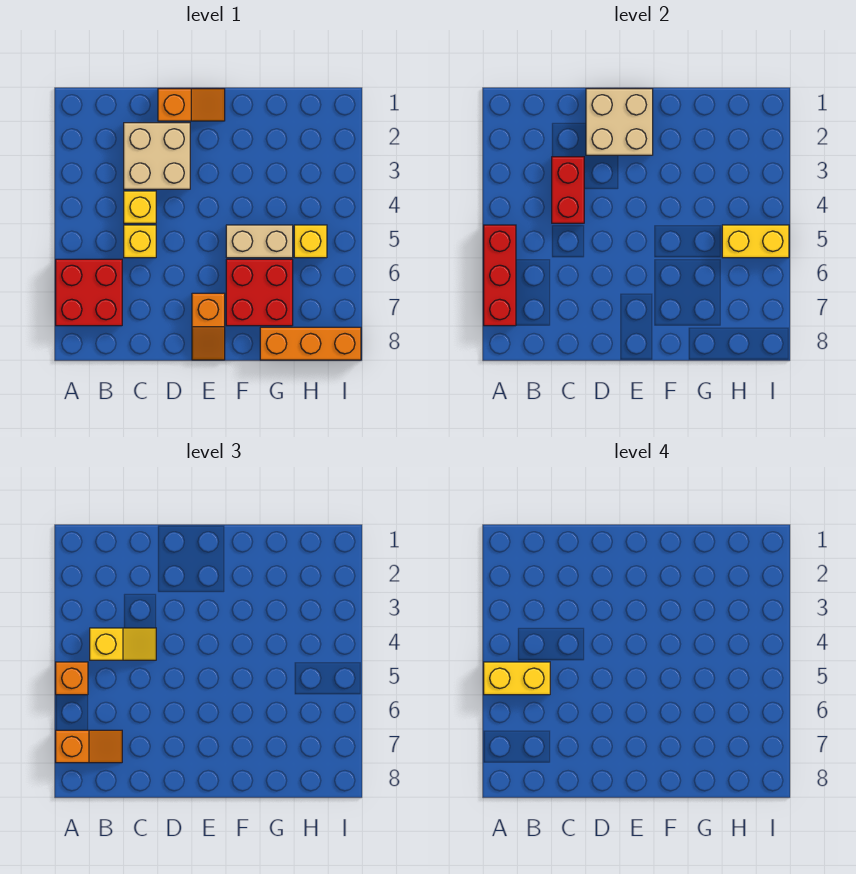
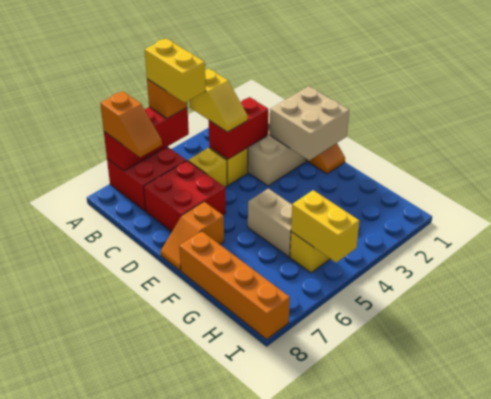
red brick F6:G7 level 1 -> red brick C6:D7 level 1
orange brick G8:I8 level 1 -> orange brick F8:I8 level 1

